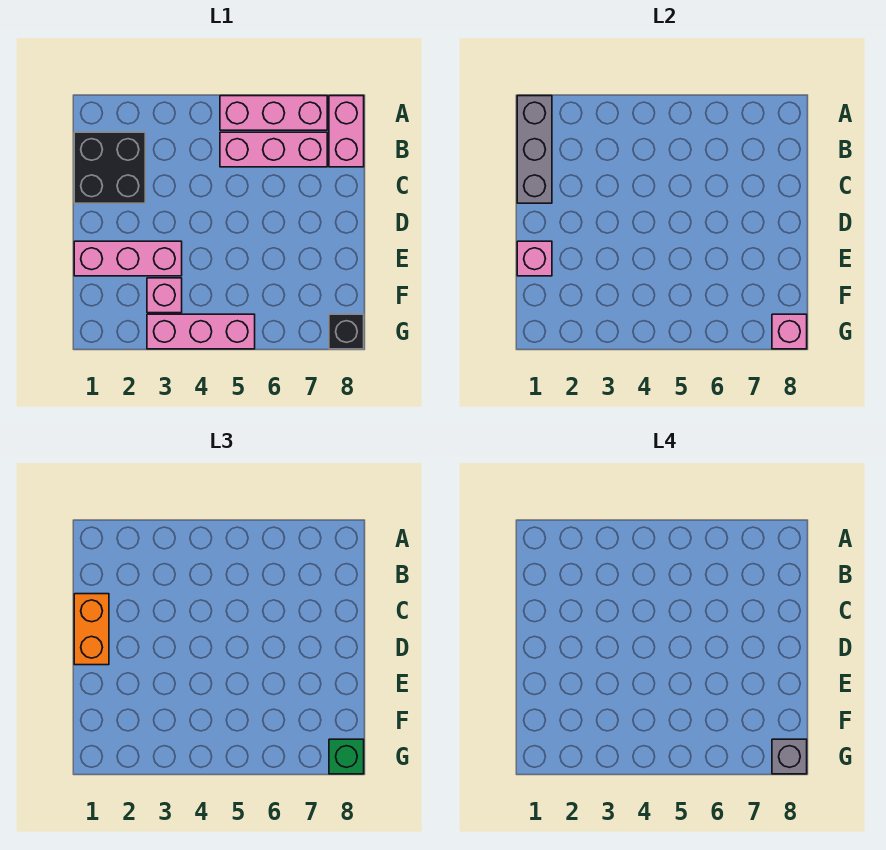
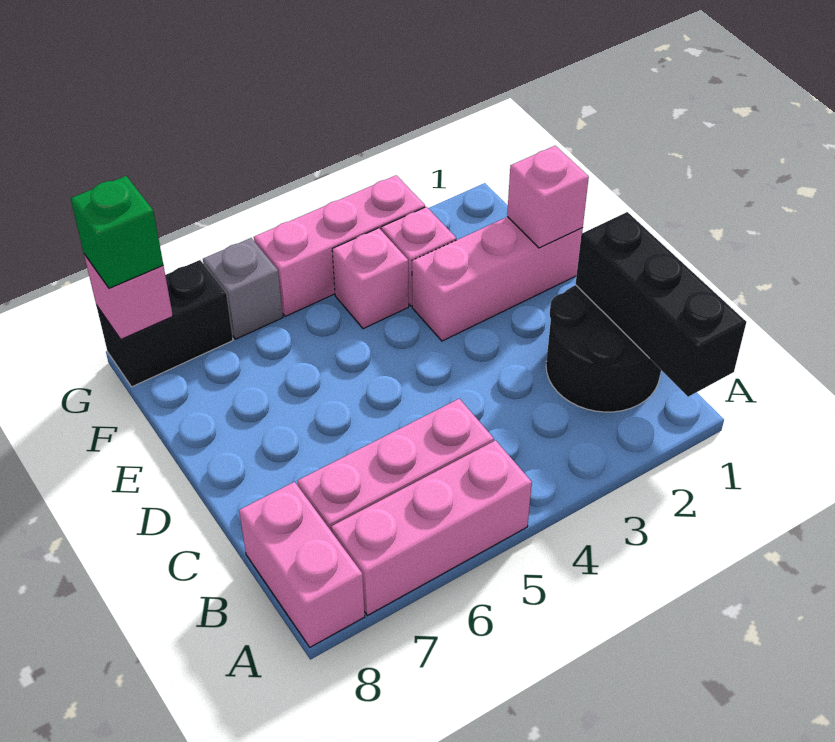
grey brick A1:C1 level 2 -> black brick A1:C1 level 2
black brick B1:C2 level 1 -> black round brick B1:C2 level 1
orange brick C1:D1 level 3 -> none
none -> pink brick F4 level 1
black brick G8 level 1 -> black brick G7:G8 level 1
grey brick G8 level 4 -> grey brick G6 level 1

